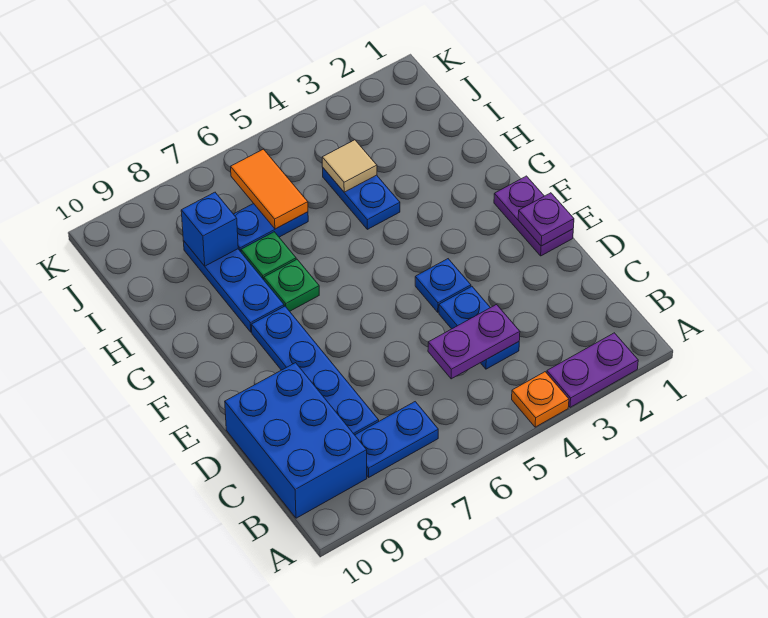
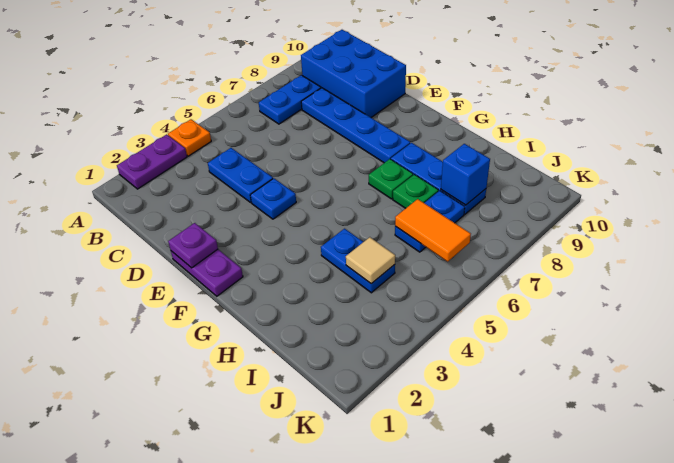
purple plate C4:C5 level 2 -> none

